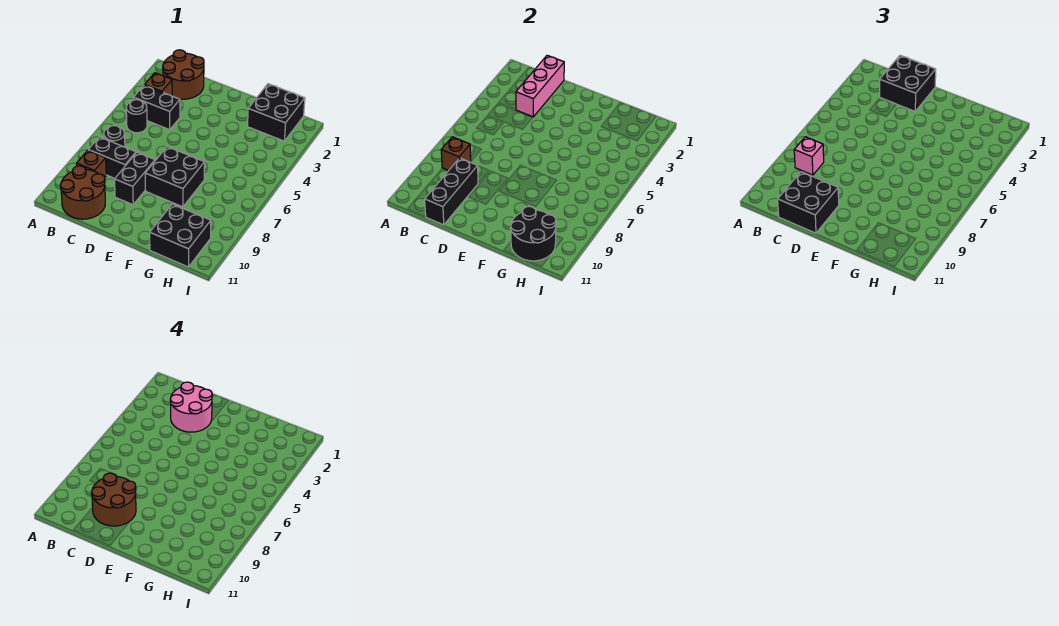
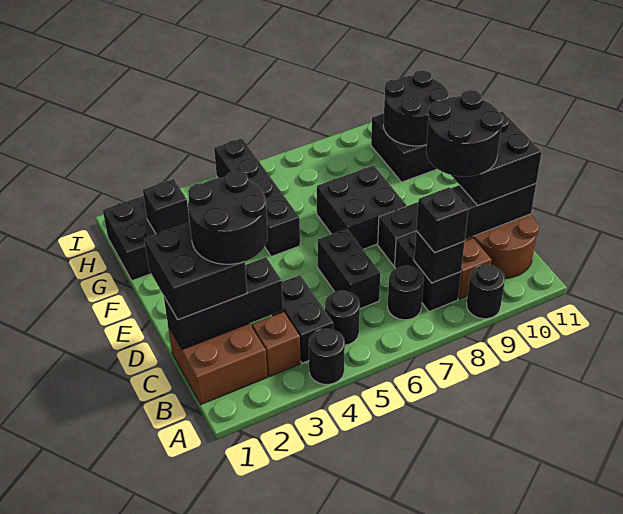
none -> black round brick A4 level 1
none -> black round brick A9 level 1
brown round brick B1:C2 level 1 -> brown brick B1:C2 level 1
brown brick B8 level 2 -> black brick B8 level 2
pink brick B8 level 3 -> black brick B8 level 3
pink brick C1:C3 level 2 -> black brick C1:C3 level 2
pink round brick C2:D3 level 4 -> black round brick C2:D3 level 4
none -> black brick C6:D6 level 1
brown round brick C9:D10 level 4 -> black round brick C9:D10 level 4
none -> black brick F5:I5 level 1
none -> black brick G2 level 2

